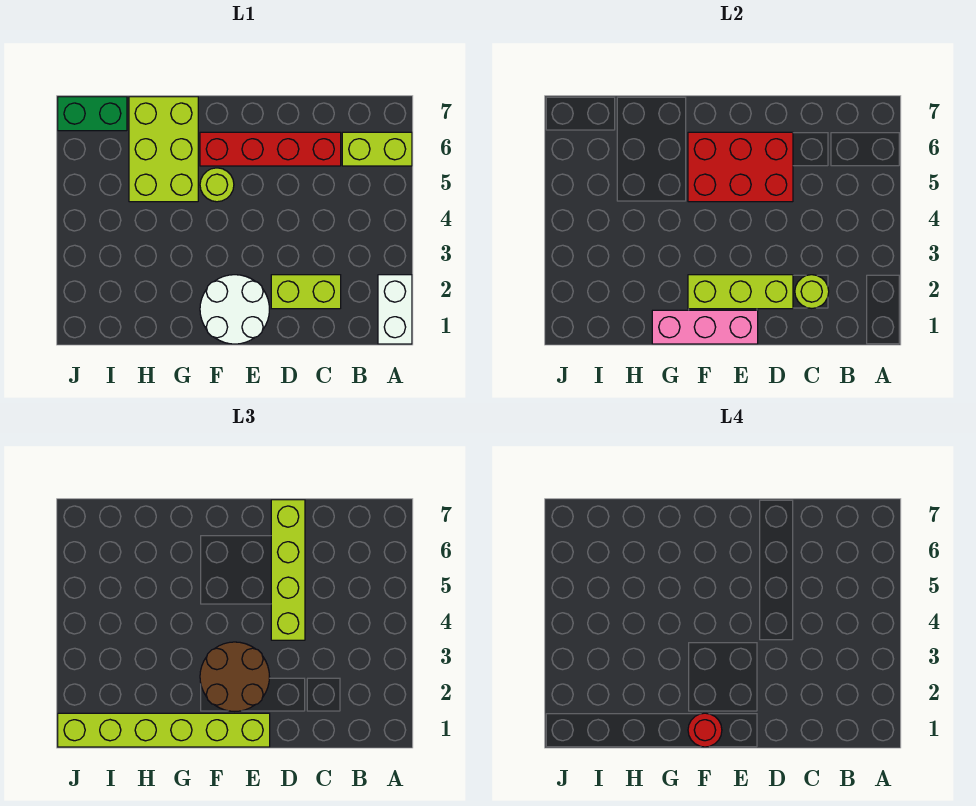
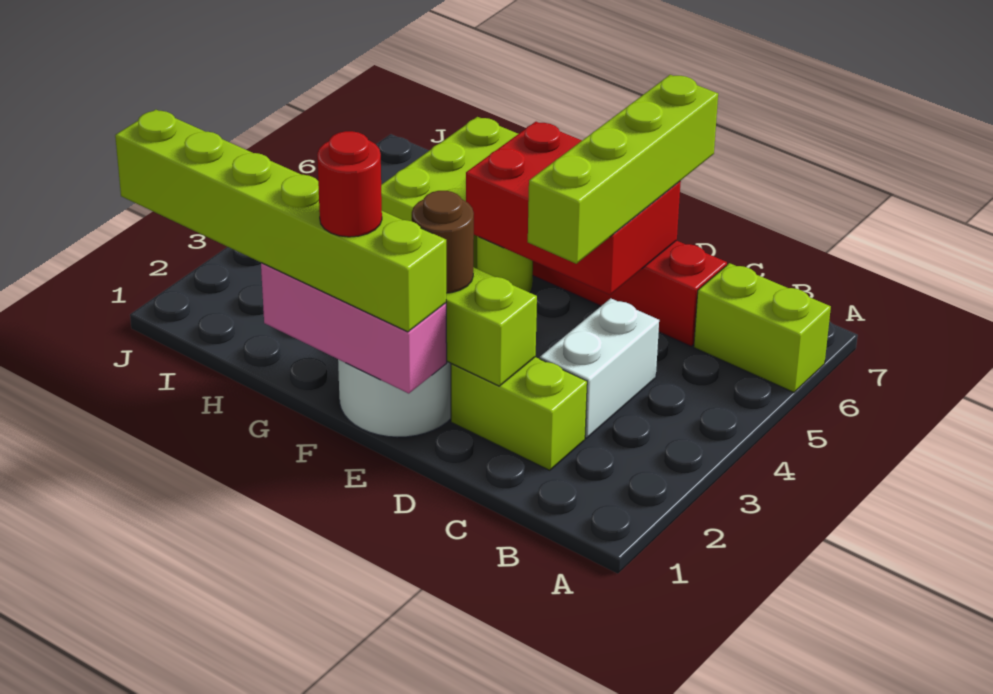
white brick A1:A2 level 1 -> white brick C3:C4 level 1
lime round brick C2 level 2 -> none
brown round brick E2:F3 level 3 -> brown round brick E2 level 3
green brick I7:J7 level 1 -> none

